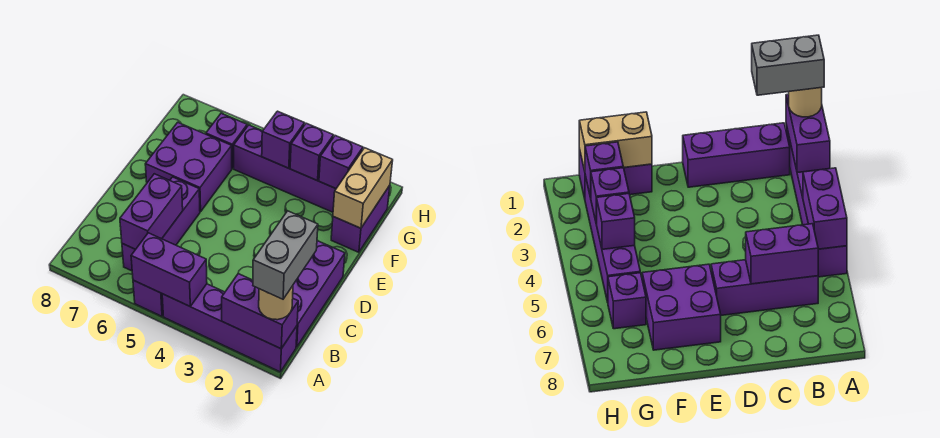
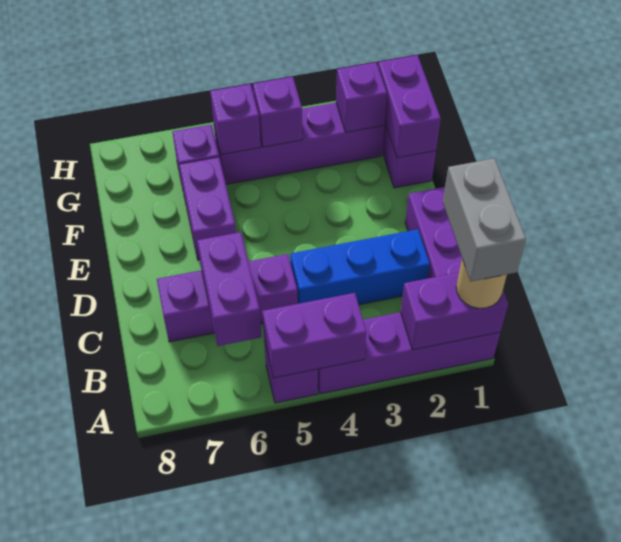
purple brick B6:D6 level 1 -> purple brick C5:C7 level 1
none -> blue brick C2:C4 level 1
purple brick E6:F7 level 1 -> purple brick E6:F6 level 1
tan brick F1:G1 level 2 -> purple brick F1:G1 level 2
purple brick G3 level 2 -> purple brick G5 level 2

